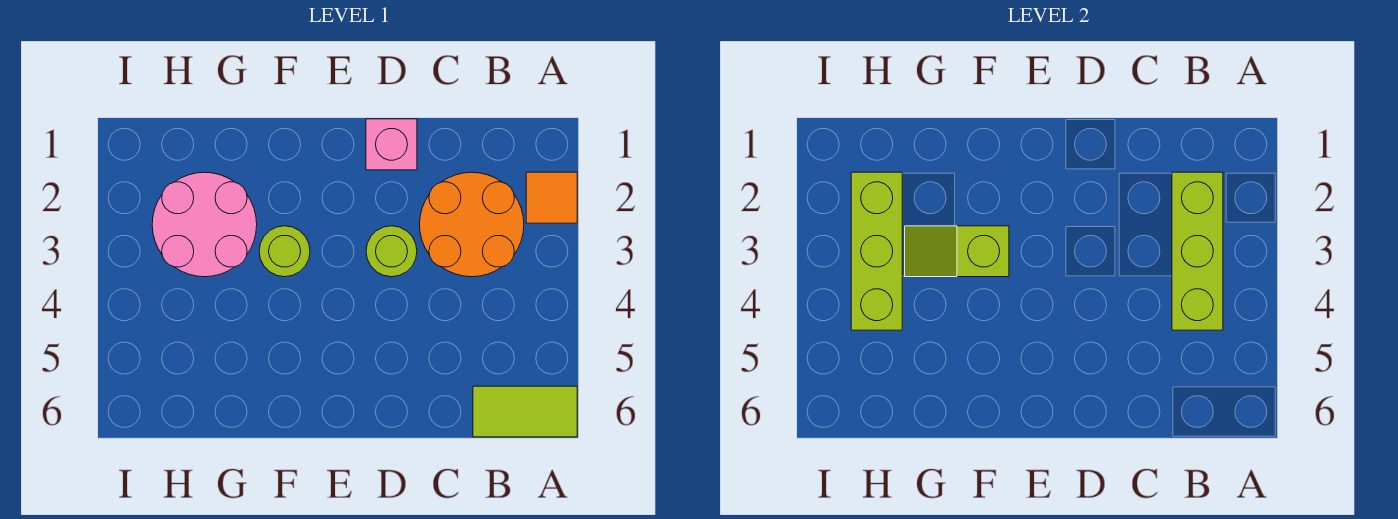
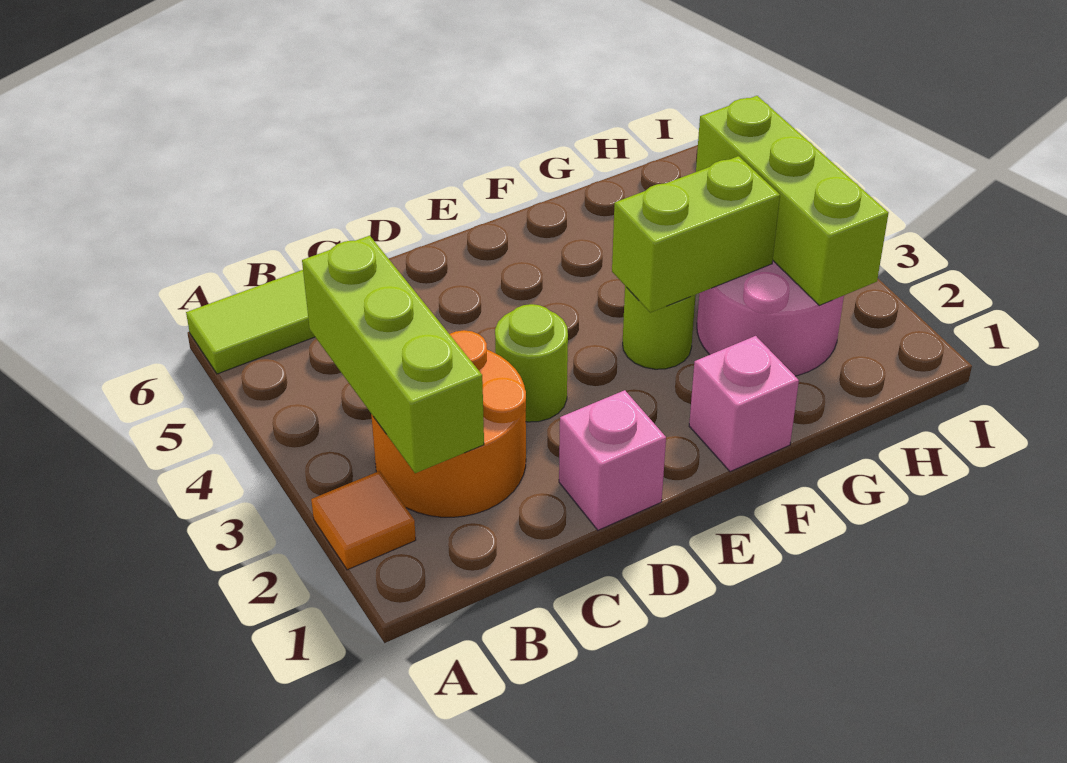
none -> pink brick F1 level 1
lime slope F3:G3 level 2 top F -> lime brick F3:G3 level 2

